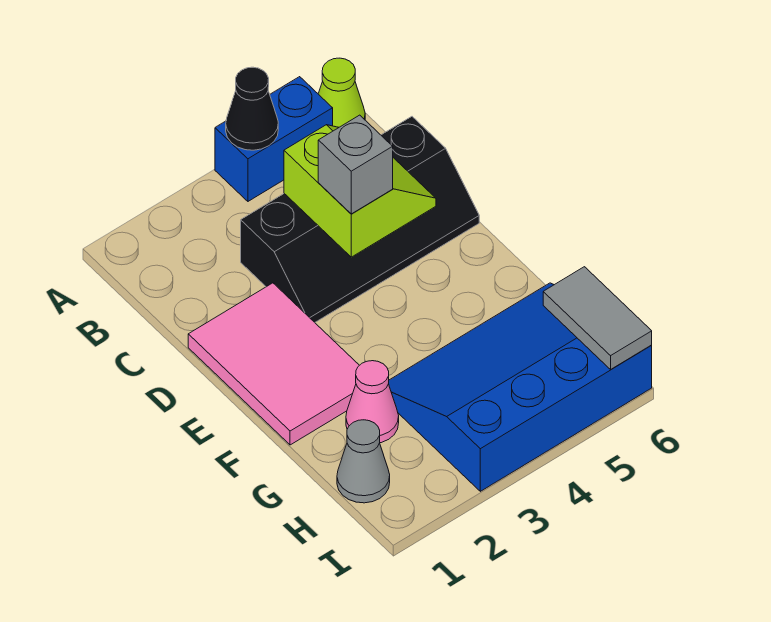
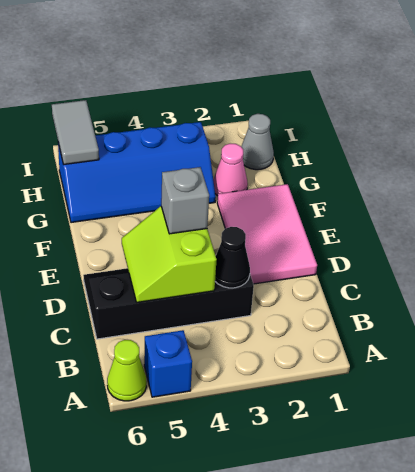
blue brick A4:A5 level 1 -> blue brick A5 level 1
black cone A4 level 2 -> black cone C3 level 2
blue slope G3:I6 level 1 top I -> blue slope G3:H6 level 1 top H

